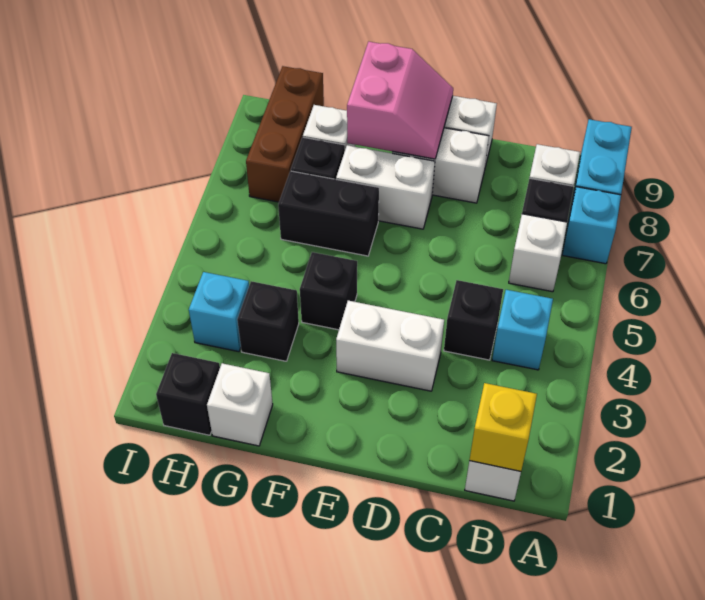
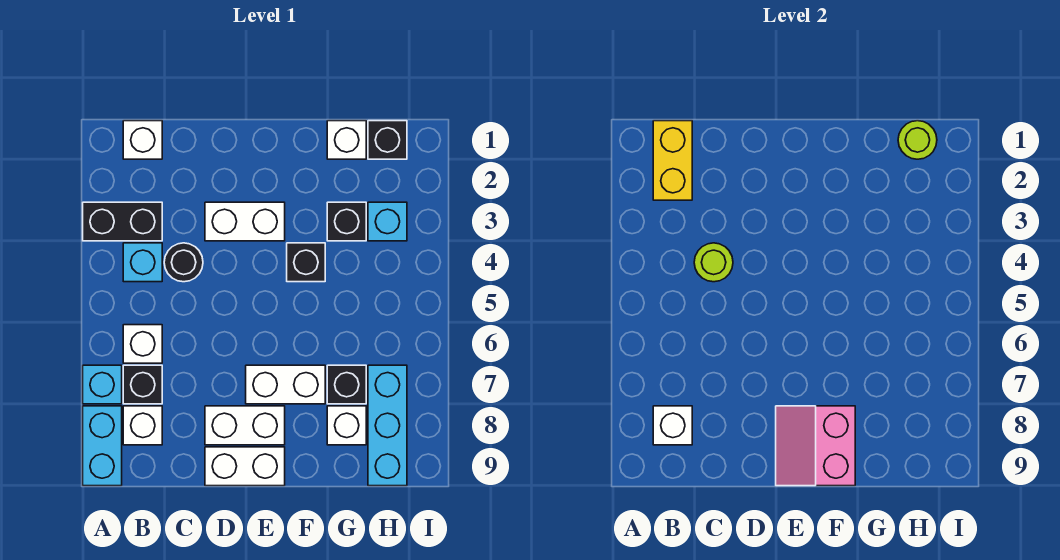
yellow brick B1 level 2 -> yellow brick B1:B2 level 2
none -> white brick B8 level 2
black brick C4 level 1 -> black round brick C4 level 1
none -> lime round brick C4 level 2
black brick F6:G6 level 1 -> black brick A3:B3 level 1
none -> lime round brick H1 level 2
brown brick H7:H9 level 1 -> cyan brick H7:H9 level 1

